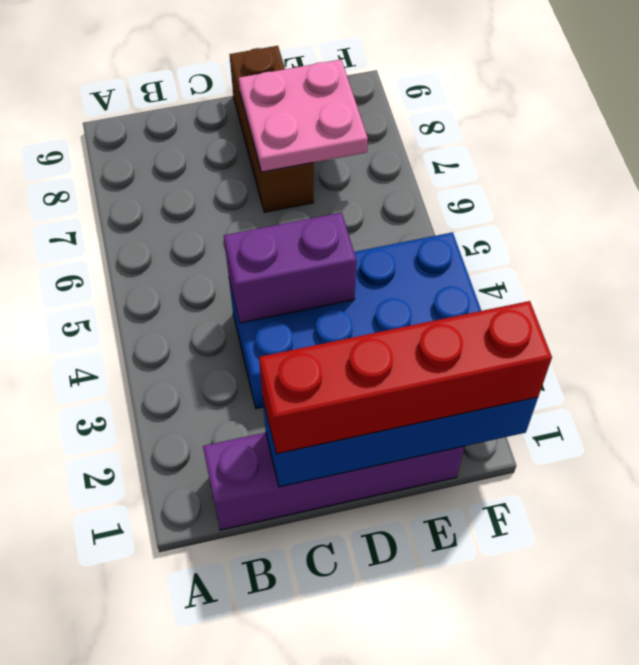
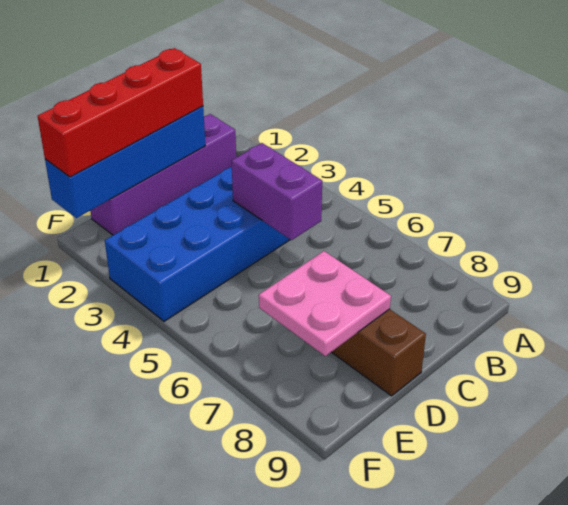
purple brick C4:D4 level 2 -> purple brick C4:C5 level 2

